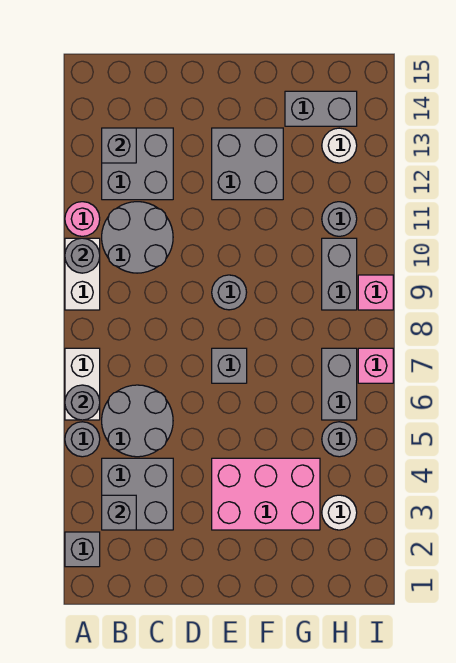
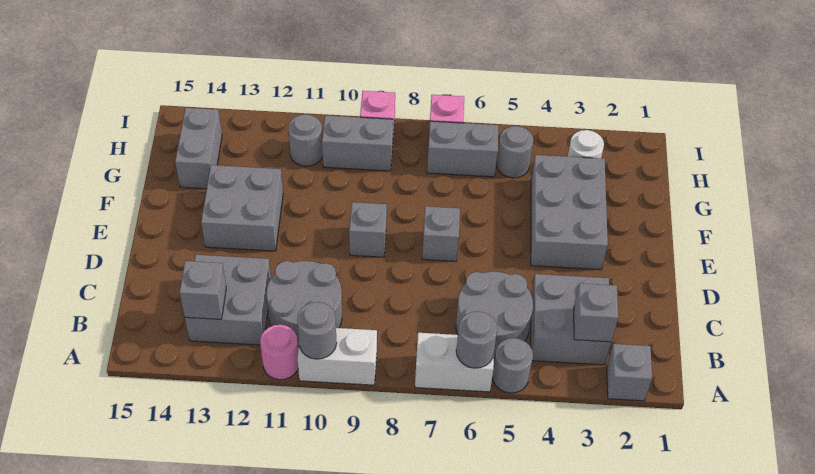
pink brick E3:G4 level 1 -> grey brick E3:G4 level 1
grey round brick E9 level 1 -> grey brick E9 level 1
white round brick H13 level 1 -> none

